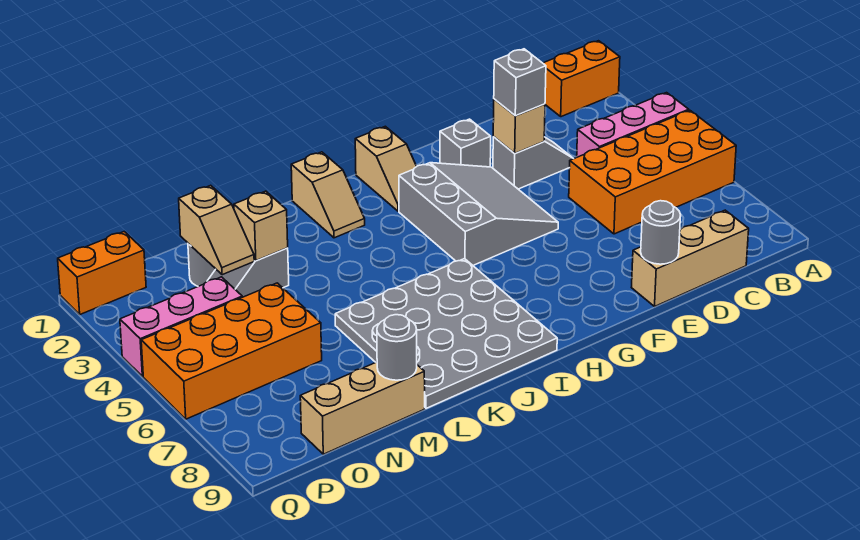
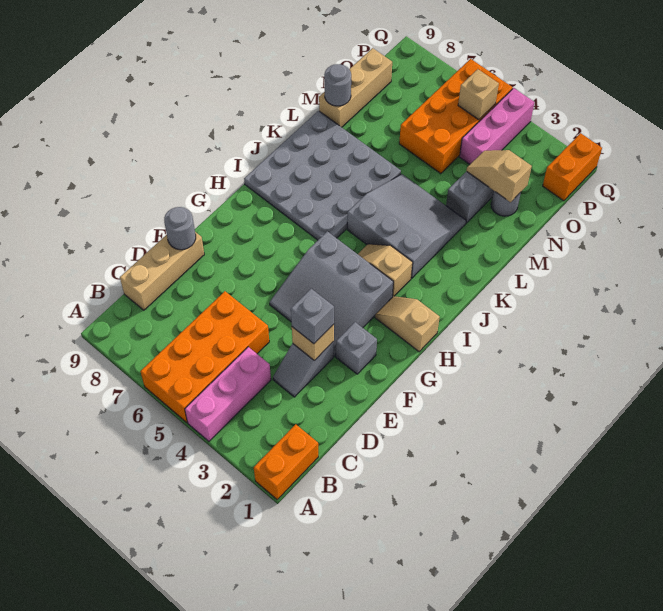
tan slope J1:J2 level 1 top 1 -> tan slope I3:I4 level 1 top 3
none -> grey slope J3:L5 level 1 top J
tan brick M3 level 2 -> tan brick P5 level 2

